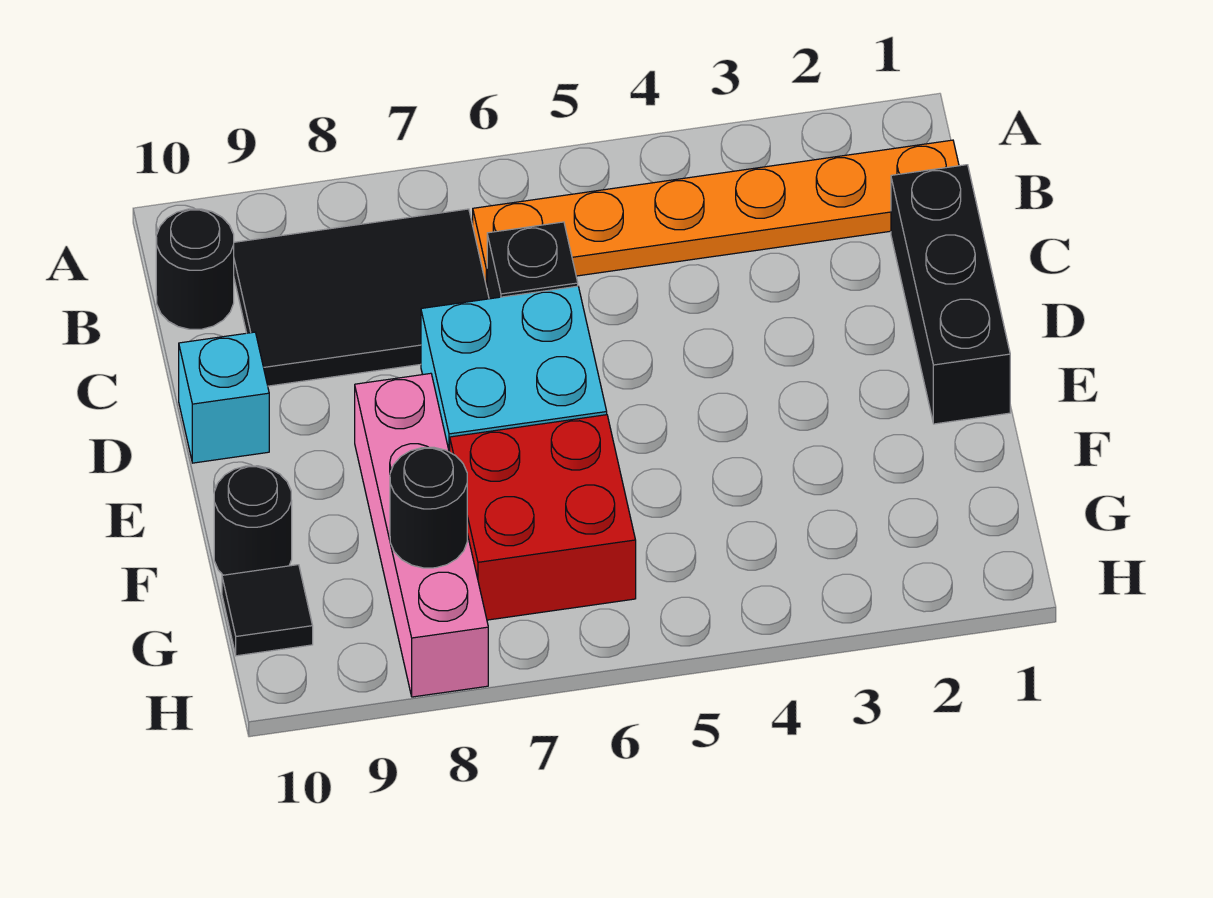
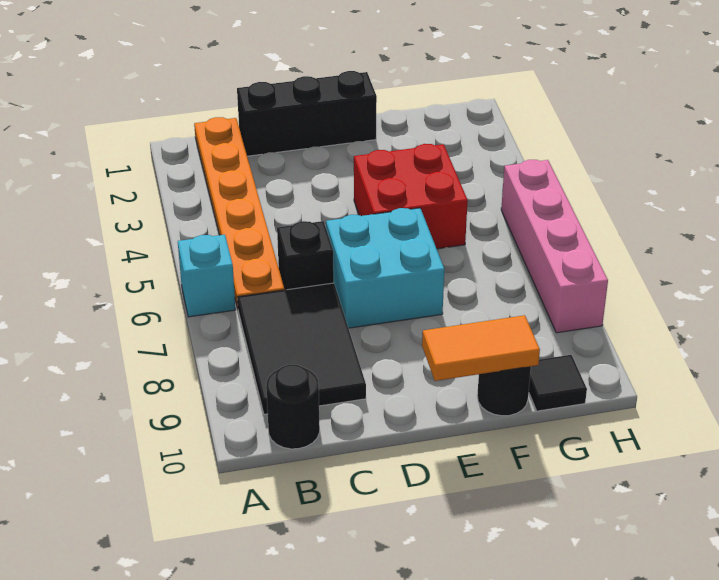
cyan brick D10 level 1 -> cyan brick A6 level 1
pink brick E8:H8 level 1 -> pink brick H5:H8 level 1
none -> orange tile E10:F10 level 2
red brick F6:G7 level 1 -> red brick E4:F5 level 1
black round brick G8 level 2 -> none

